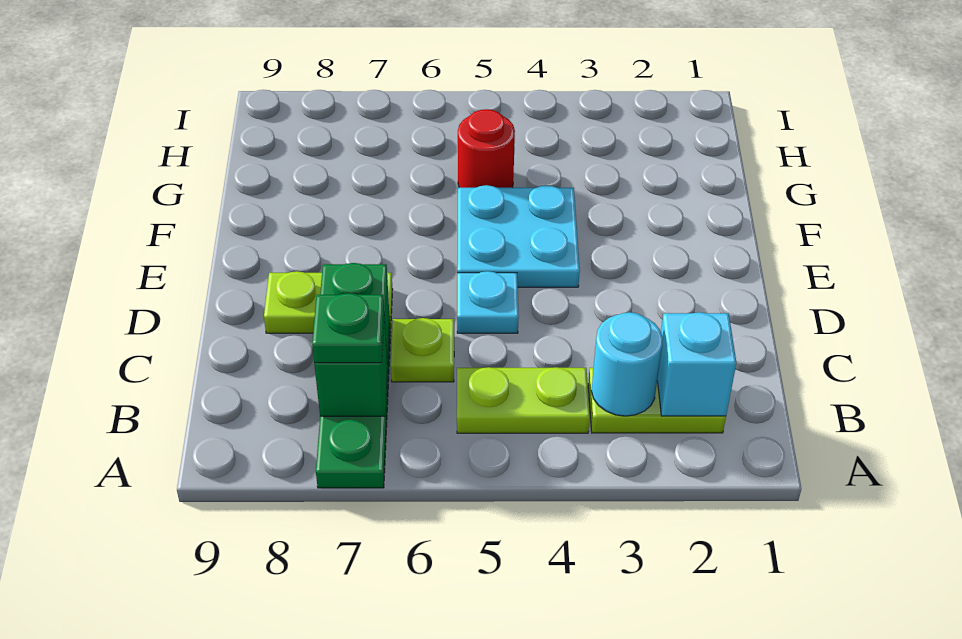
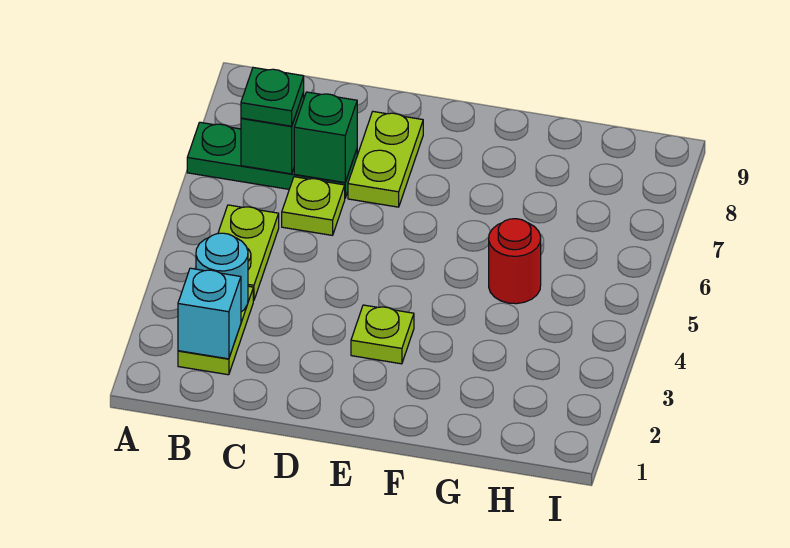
cyan plate D5 level 1 -> none
none -> lime plate E3 level 1
cyan plate E4:F5 level 1 -> none

